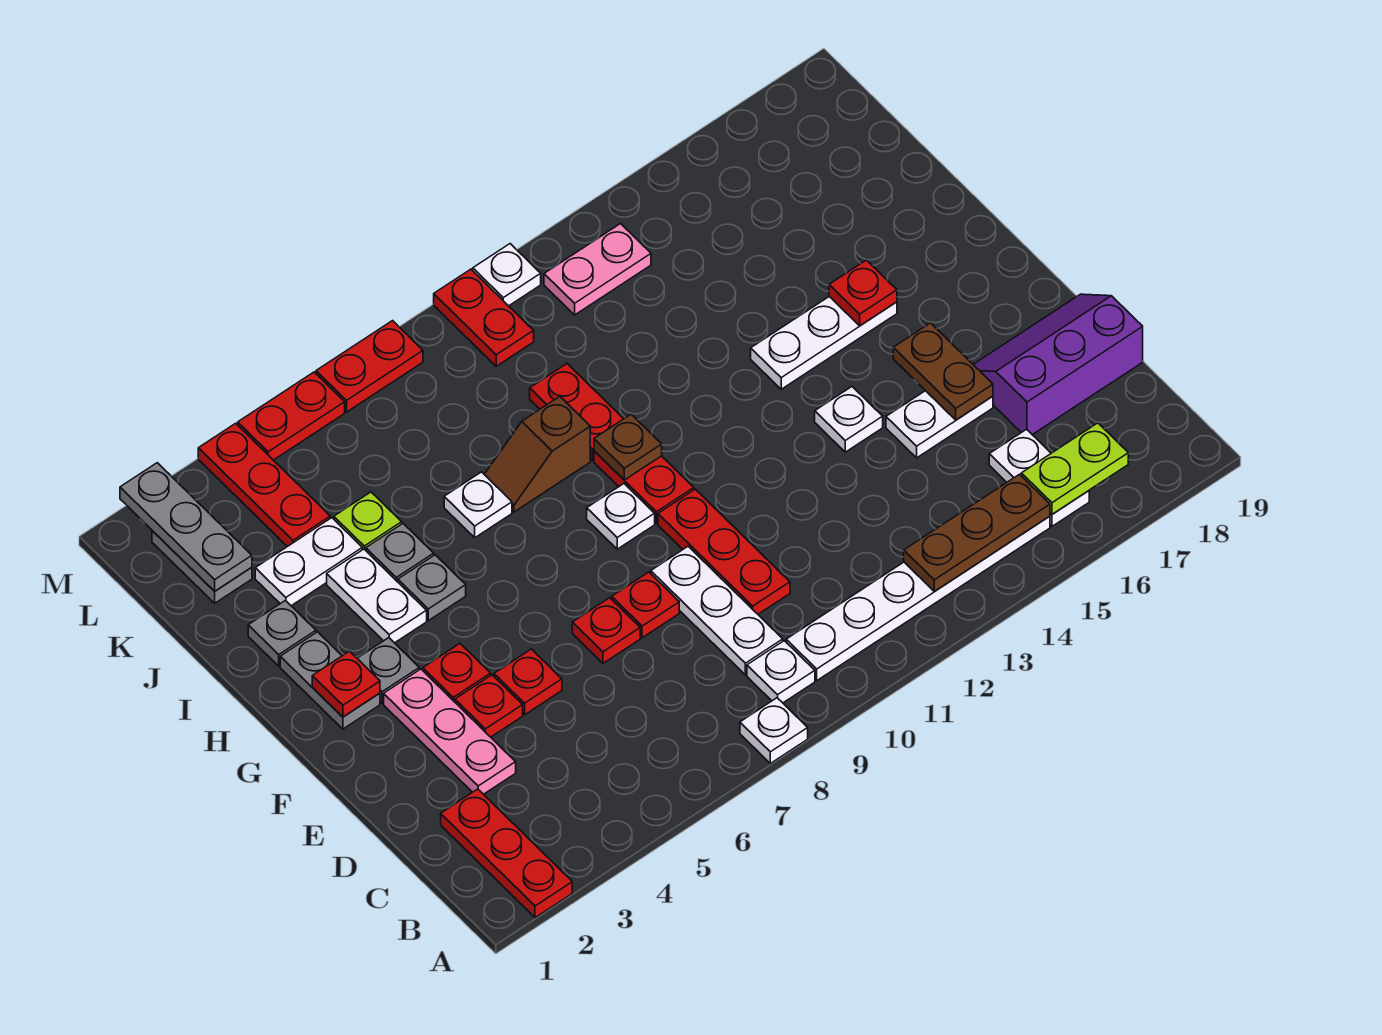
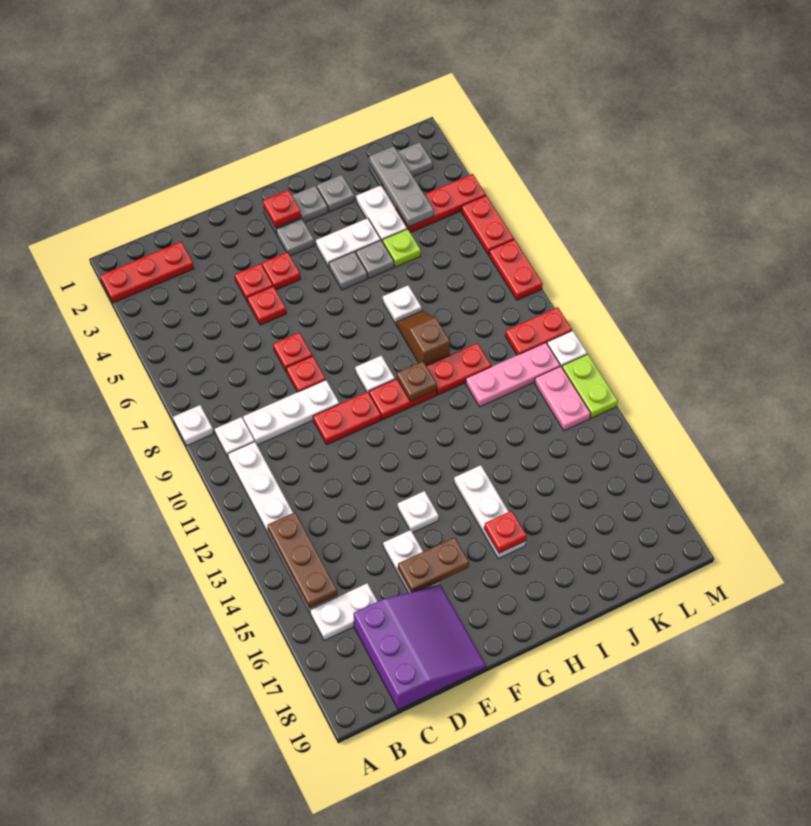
lime plate B16:B17 level 2 -> lime plate M12:M13 level 1
pink plate D3:F3 level 1 -> pink plate J11:L11 level 1
red plate D10:F10 level 1 -> red plate E10:F10 level 1
purple slope D17:E19 level 1 top D -> purple slope C17:E19 level 1 top C
grey plate K2:M2 level 2 -> grey plate K2:K4 level 2

